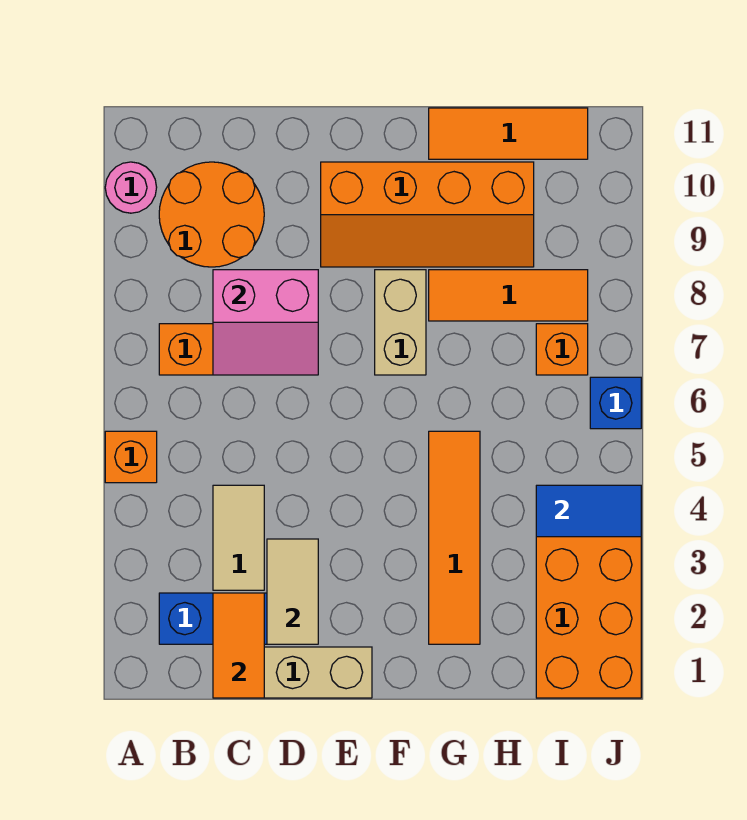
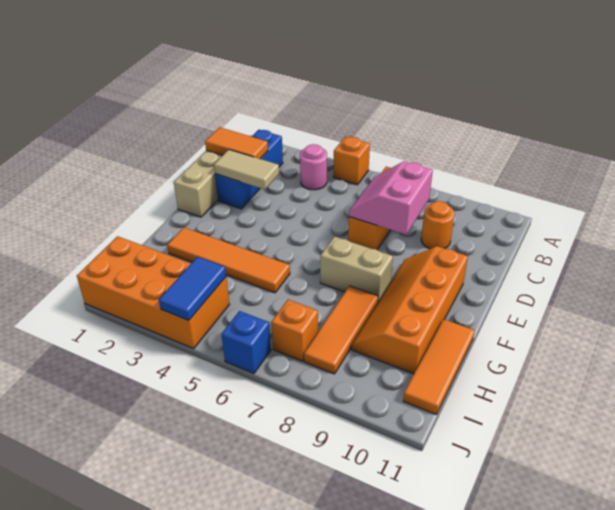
pink round brick A10 level 1 -> pink round brick B4 level 1
orange round brick B9:C10 level 1 -> orange round brick C9 level 1
tan tile C3:C4 level 1 -> none

